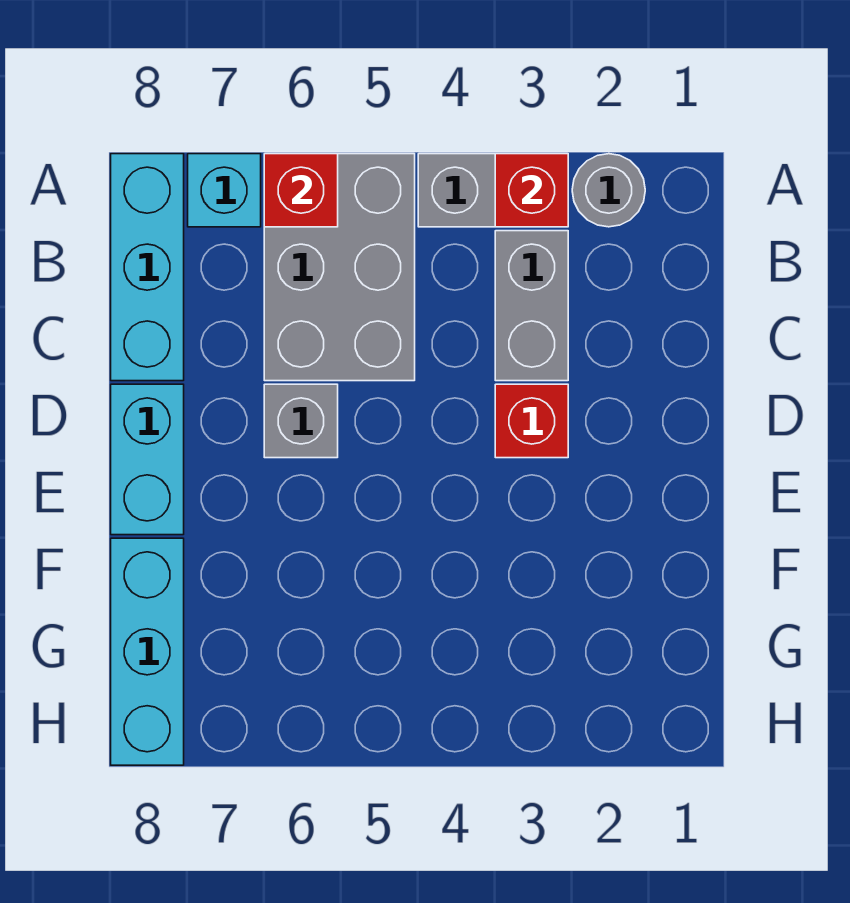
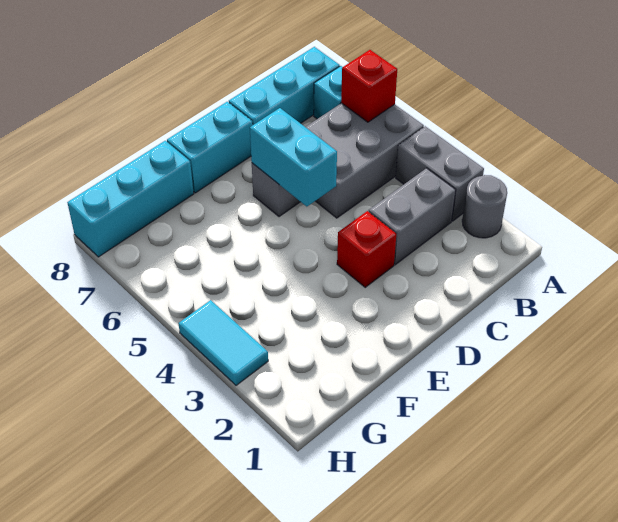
red brick A3 level 2 -> none
none -> cyan brick D5:D6 level 2
none -> cyan tile H3:H4 level 1

